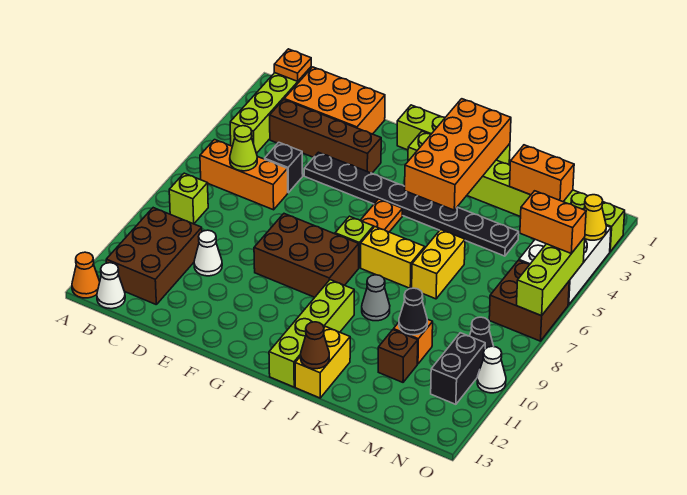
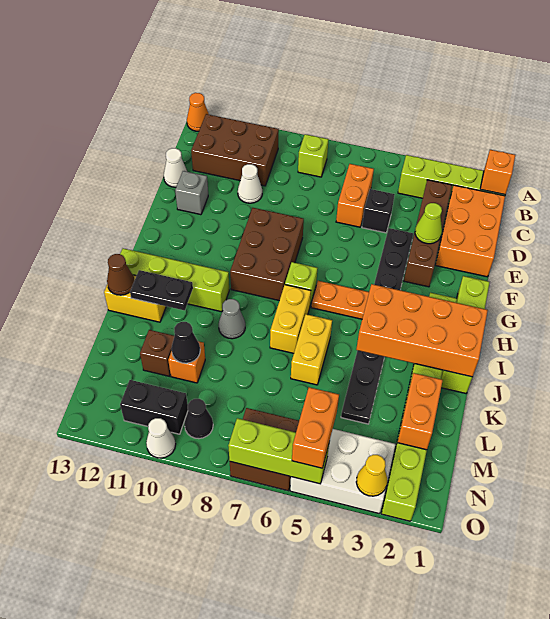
orange plate B1 level 2 -> orange brick B1 level 2
orange brick B6:D6 level 1 -> orange brick C6:D6 level 1
white cone B13 level 1 -> white cone D13 level 1
lime cone C6 level 2 -> lime cone E3 level 2
none -> grey brick E12 level 1
none -> black plate J11:J12 level 2
yellow brick K6:K7 level 1 -> yellow brick J6:K6 level 1

